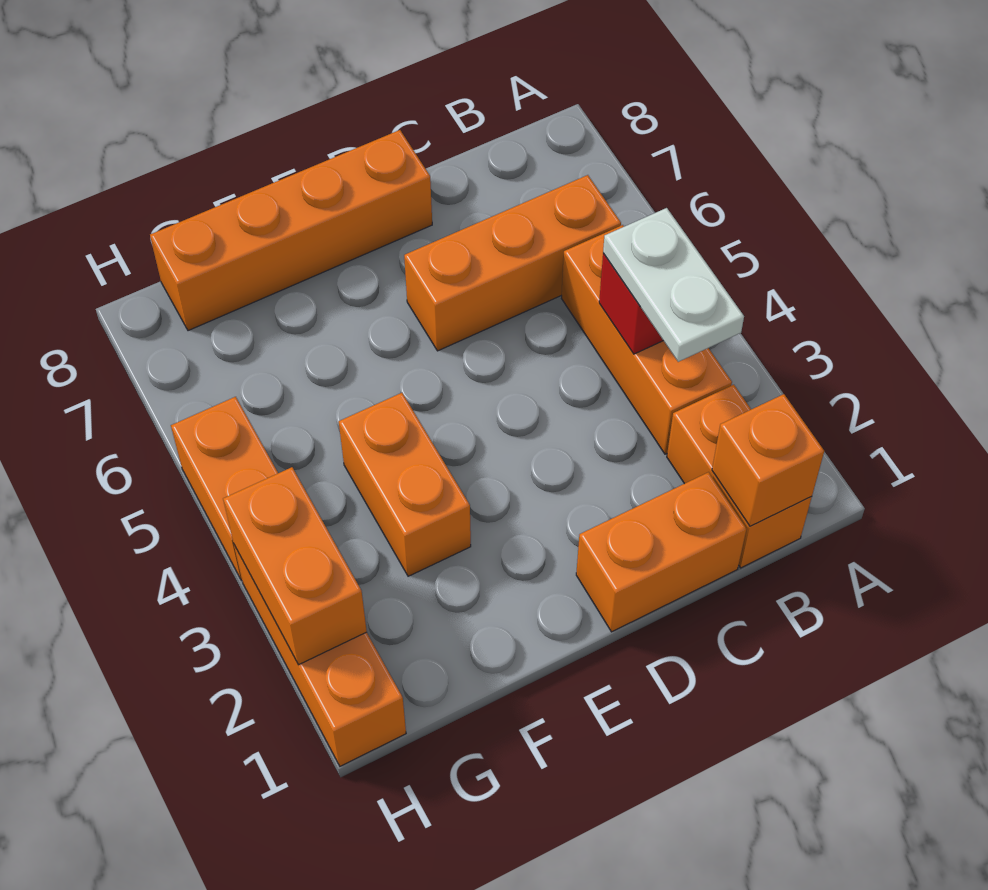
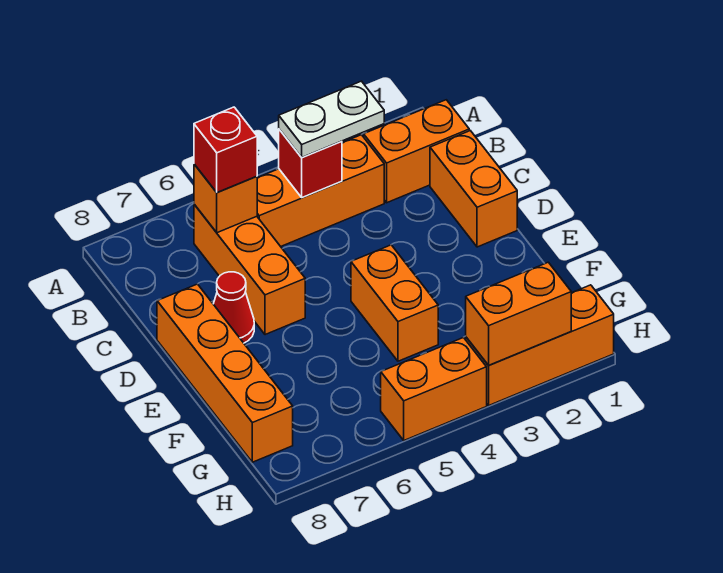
orange brick B1 level 2 -> orange brick B6 level 2
none -> red brick B6 level 3
none -> red cone D7 level 1
orange brick F3:F4 level 1 -> orange brick E4:F4 level 1

